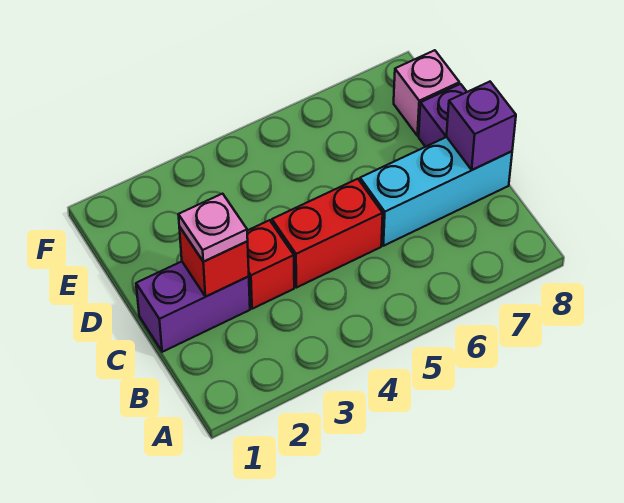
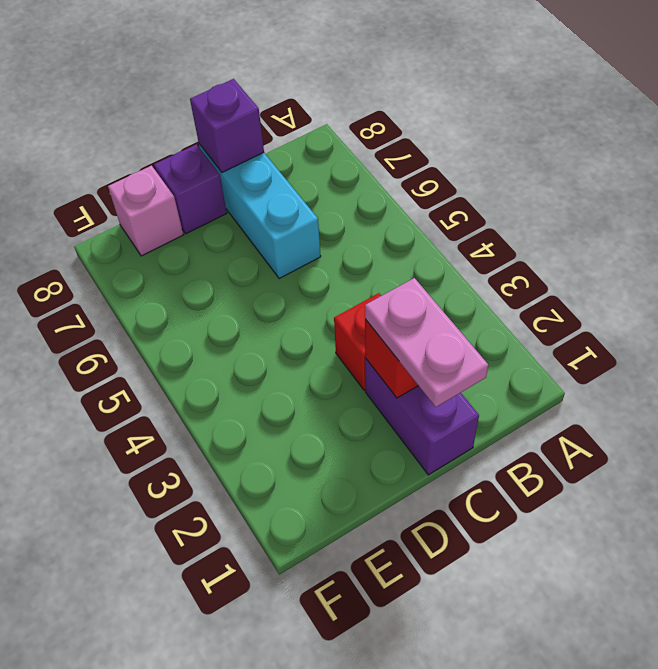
pink plate C2 level 3 -> pink plate C1:C2 level 3
red brick C4:C5 level 1 -> none

